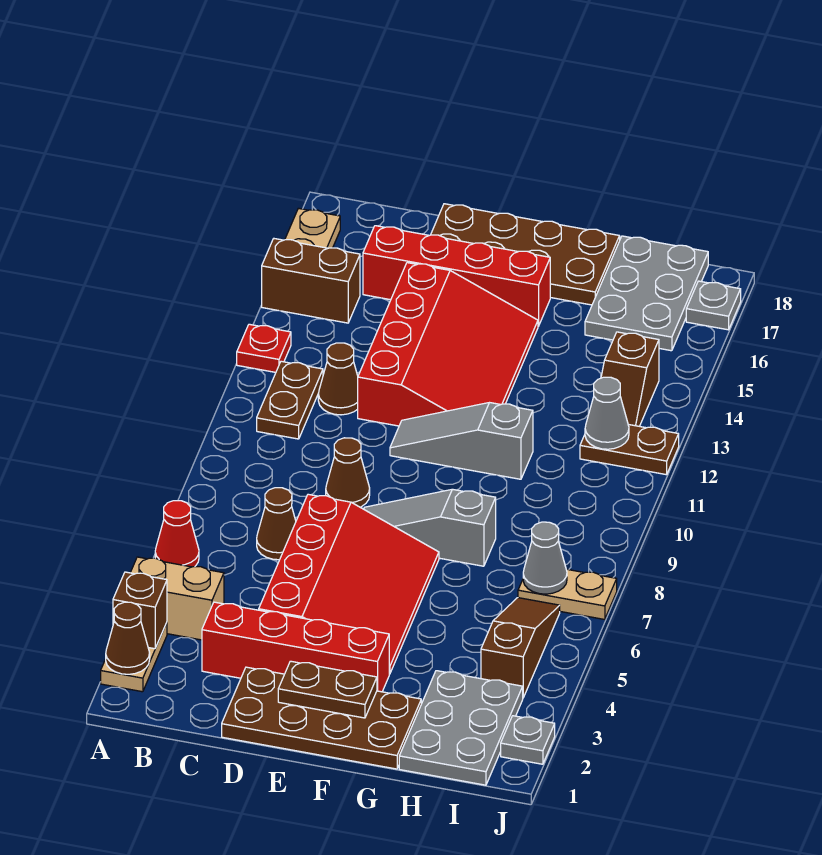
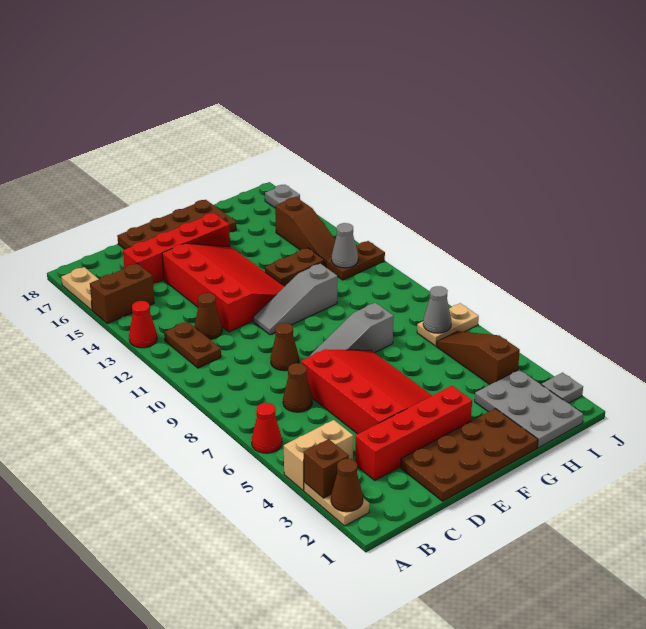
red plate A13 level 1 -> red cone A13 level 1
brown plate E2:F2 level 2 -> brown plate G13:H13 level 1
grey plate H16:I18 level 1 -> none
brown slope I13:I14 level 1 top 14 -> brown slope I13:I15 level 1 top 15

